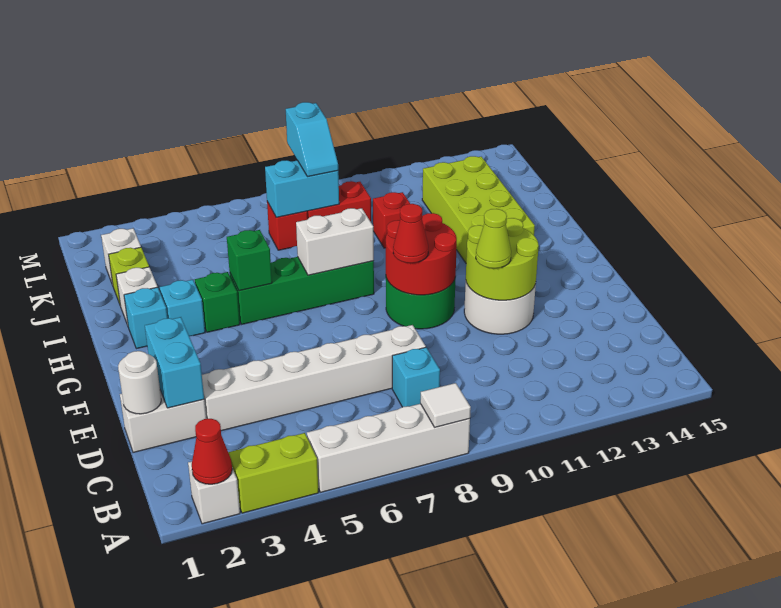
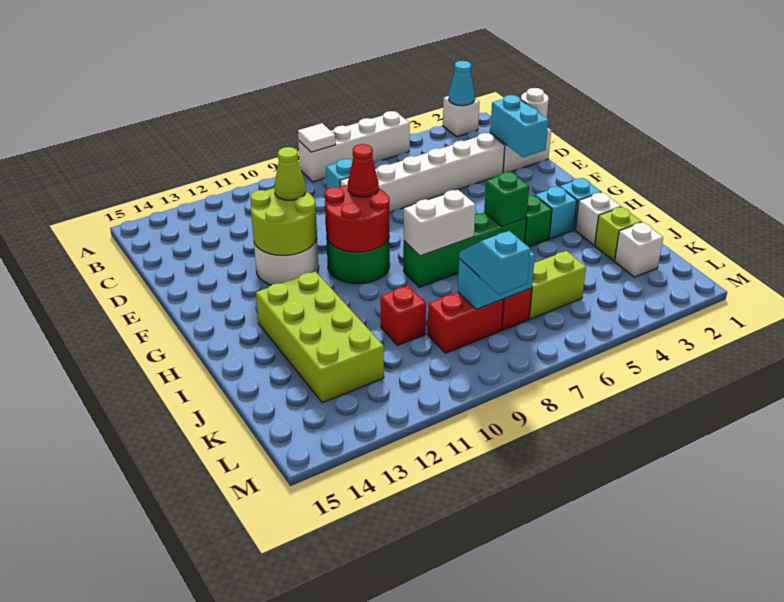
red cone A2 level 2 -> cyan cone A2 level 2
lime brick A3:A4 level 1 -> lime brick K5:K6 level 1

